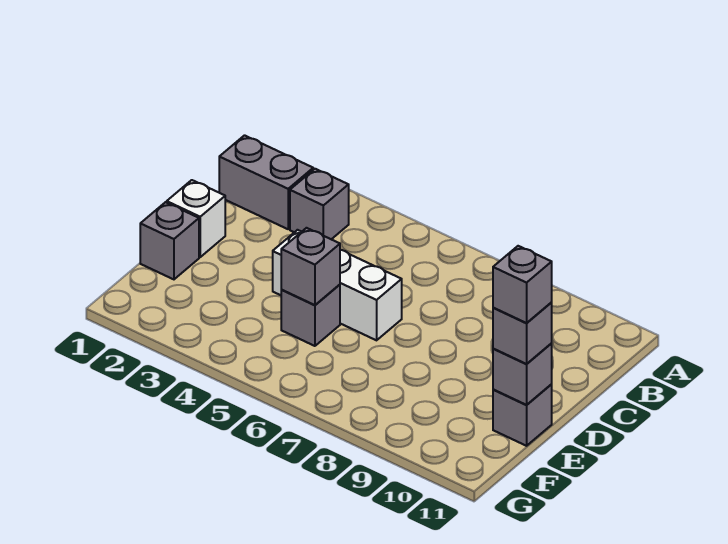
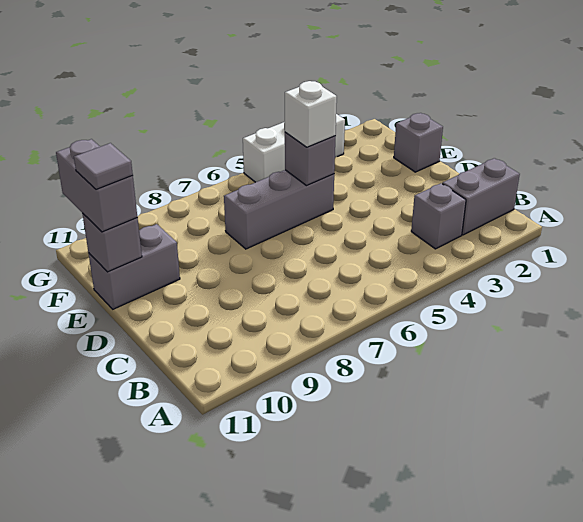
white brick D1 level 1 -> white brick E5 level 3
white brick D4:D6 level 1 -> white brick G3:G5 level 1
grey brick E5 level 1 -> grey brick E5:E7 level 1
grey brick E11 level 1 -> grey brick E10:E11 level 1
grey brick E11 level 3 -> grey brick E11:F11 level 3
grey brick E11 level 4 -> grey tile E11 level 4

